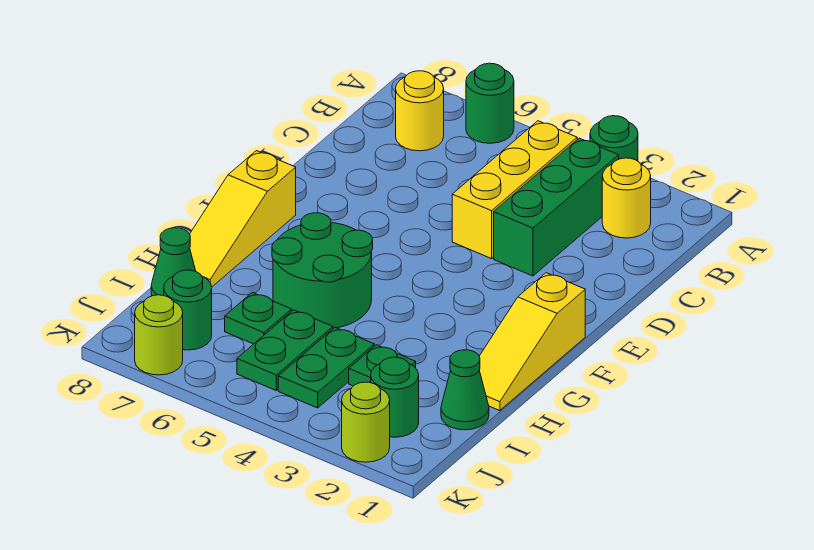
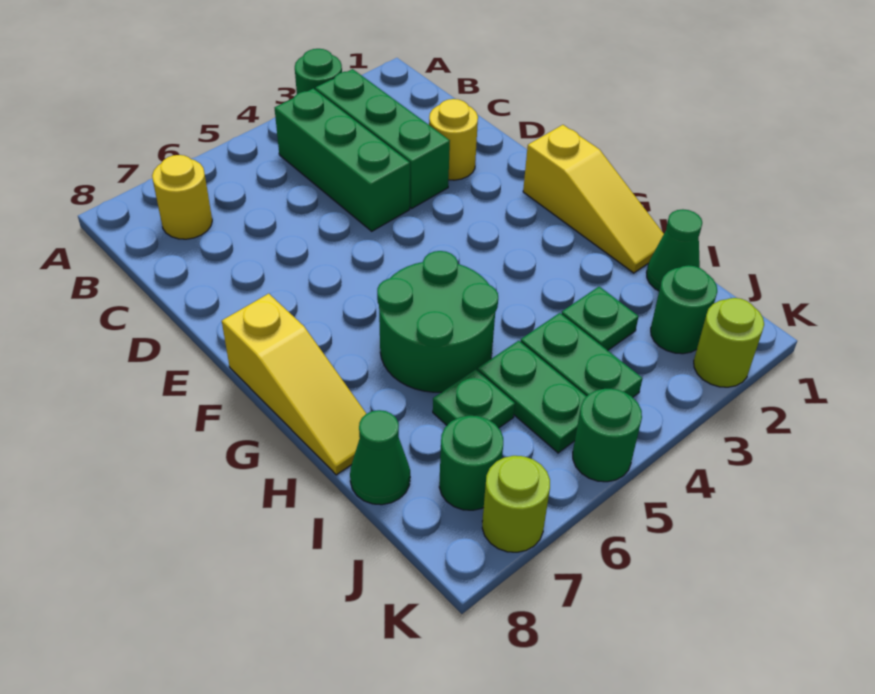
green round brick A6 level 1 -> green round brick K5 level 1
yellow round brick B2 level 1 -> yellow round brick D2 level 1
yellow brick B4:D4 level 1 -> green brick B4:D4 level 1

